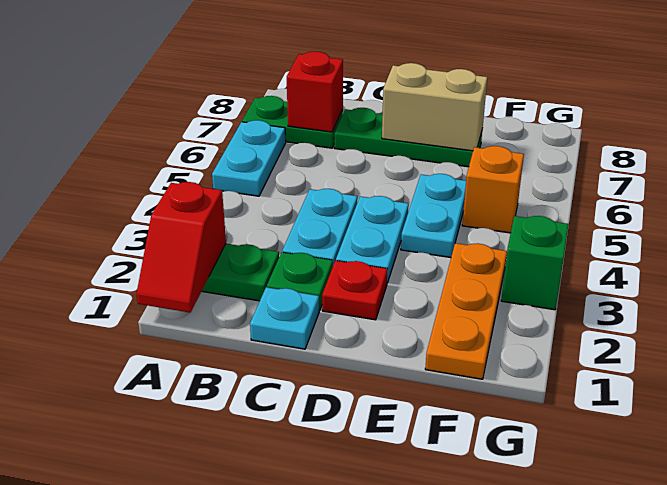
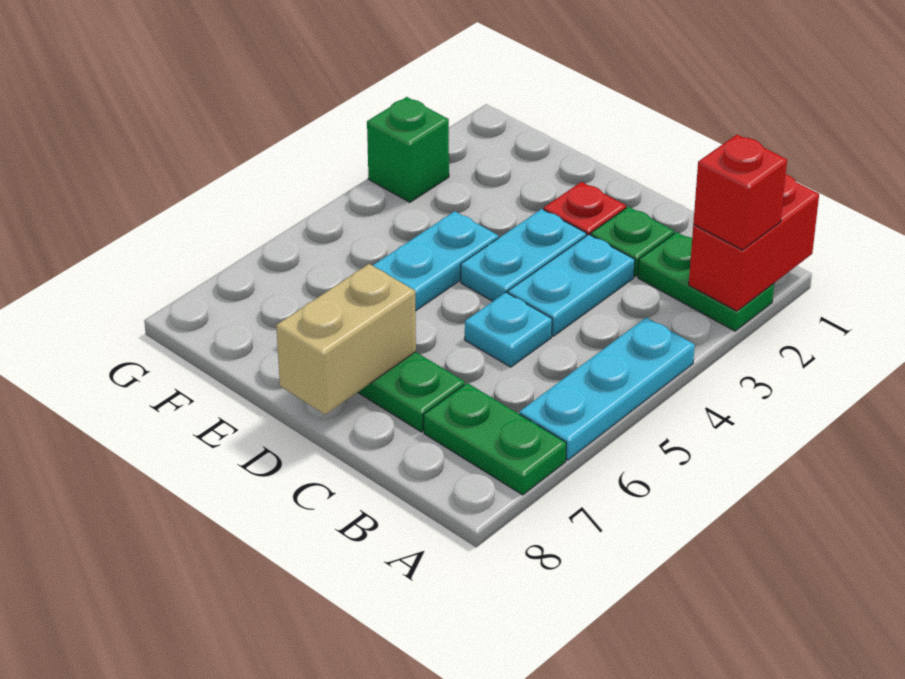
red slope A1:A2 level 2 top 2 -> red brick A1:A2 level 2
cyan plate A5:A6 level 1 -> cyan plate A4:A6 level 1
red brick B7 level 2 -> red brick A2 level 3
cyan plate C1 level 1 -> cyan plate C5 level 1
tan brick D7:E7 level 2 -> tan brick D7:D8 level 2
orange plate F1:F3 level 1 -> none
orange brick F5 level 1 -> none

